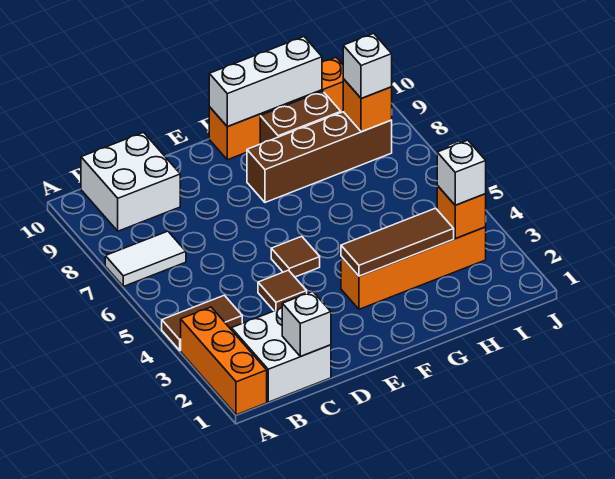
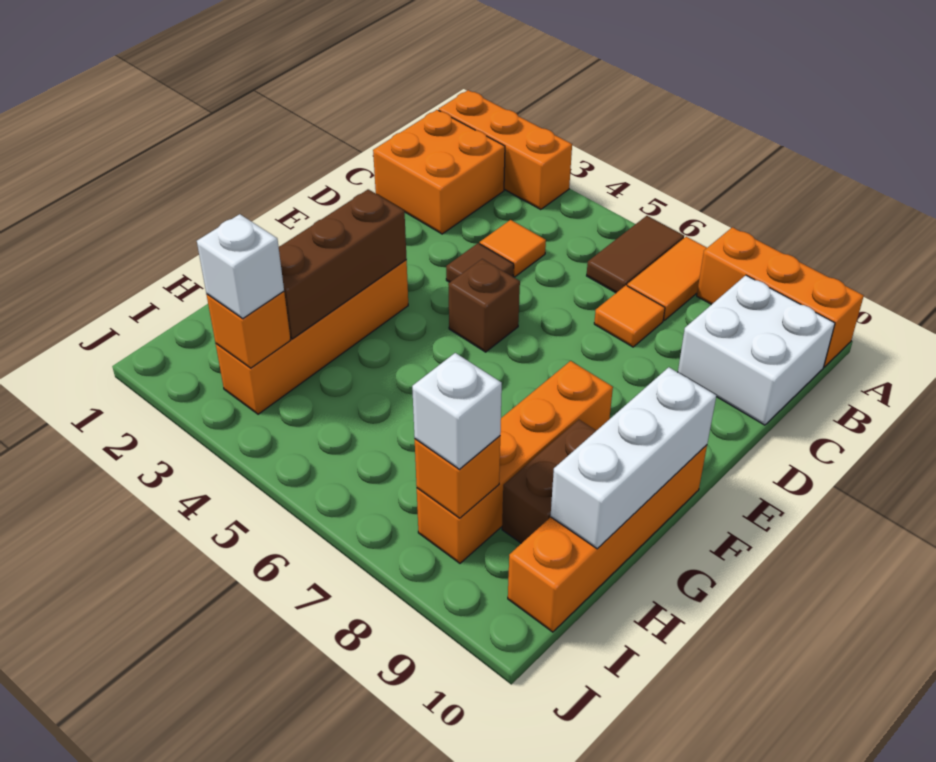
brown tile A4:B4 level 1 -> brown tile A6:B6 level 1
white tile A7:B7 level 1 -> orange tile A7:B7 level 1
none -> orange brick A8:A10 level 1
white brick B1:C2 level 1 -> orange brick B1:C2 level 1
white brick C1 level 2 -> none
none -> orange tile C4 level 1
none -> orange tile C7 level 1
brown tile E5 level 1 -> brown brick E5 level 1
brown tile F3:H3 level 2 -> brown brick F3:H3 level 2
brown brick F8:I8 level 1 -> orange brick F8:I8 level 1

